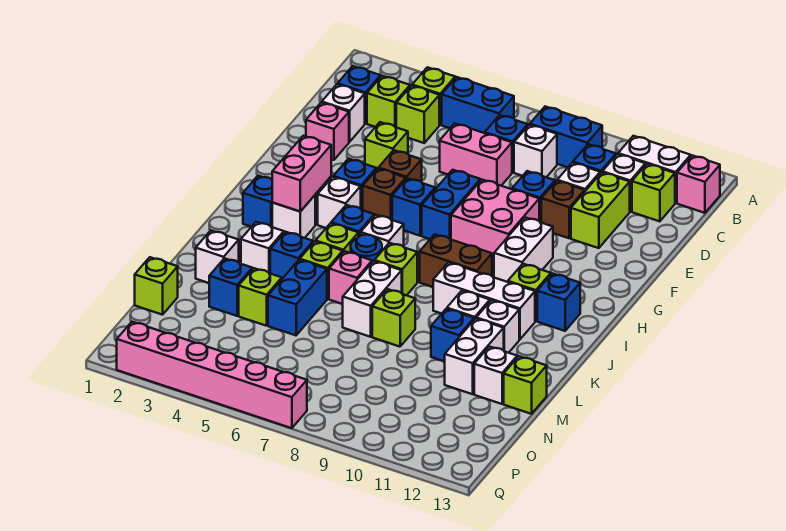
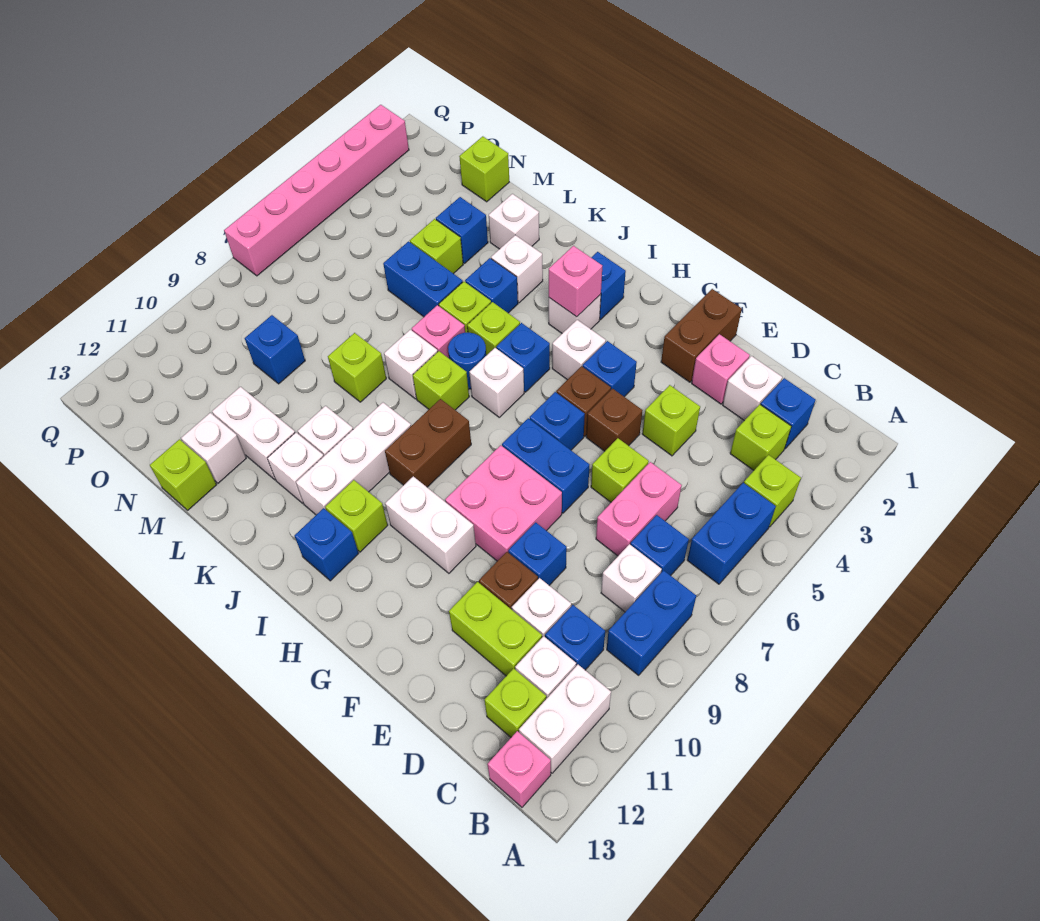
lime brick C4 level 1 -> lime brick E6 level 1
none -> brown brick F1:F2 level 1
pink brick H3:I3 level 2 -> pink brick I3 level 2
white brick K7:L7 level 1 -> white brick K7 level 1
blue brick L10 level 1 -> blue brick N9 level 1

